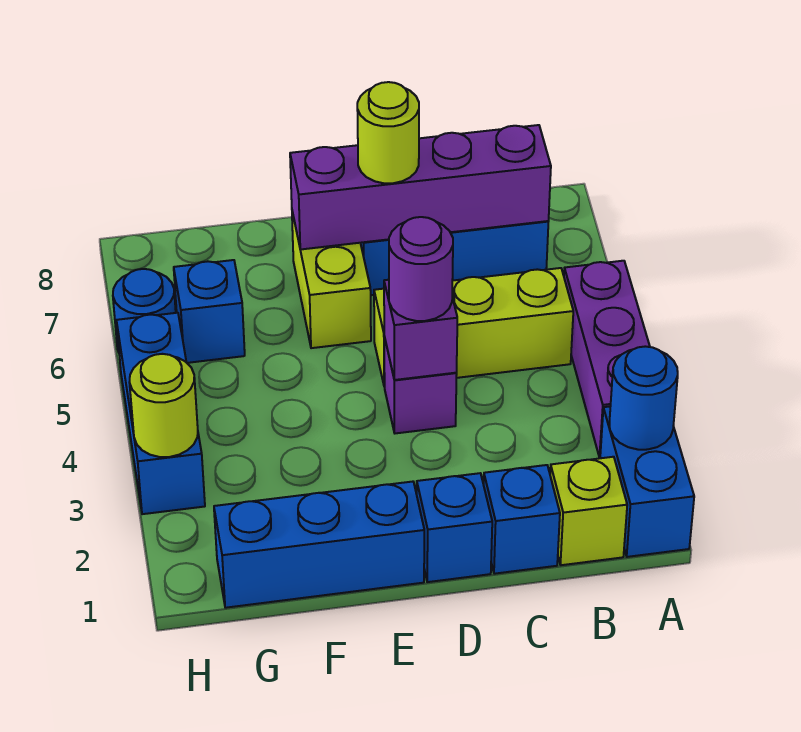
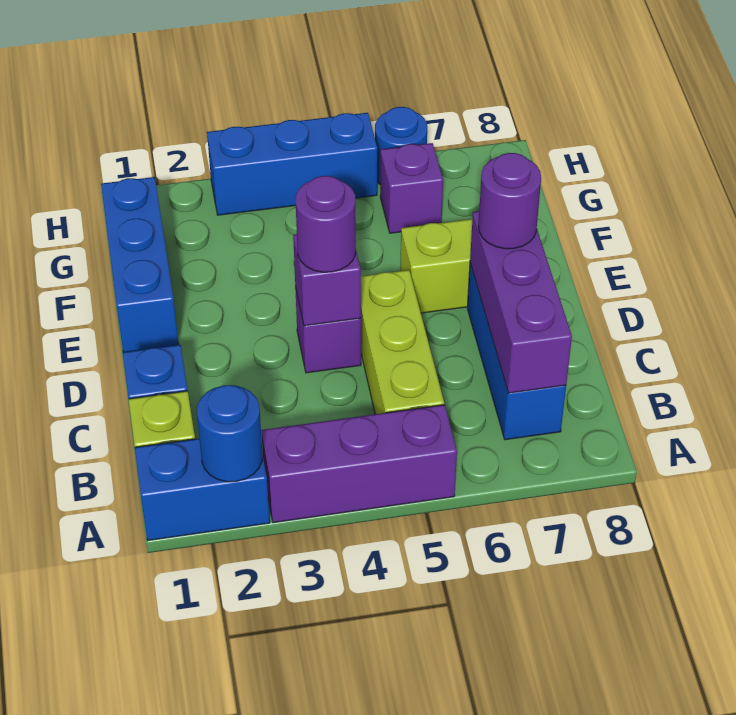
purple brick B7:E7 level 2 -> purple brick B7:D7 level 2
blue brick D1 level 1 -> none
lime round brick D7 level 3 -> purple round brick D7 level 3
blue brick G6 level 1 -> purple brick G6 level 1
lime round brick H3 level 2 -> none

